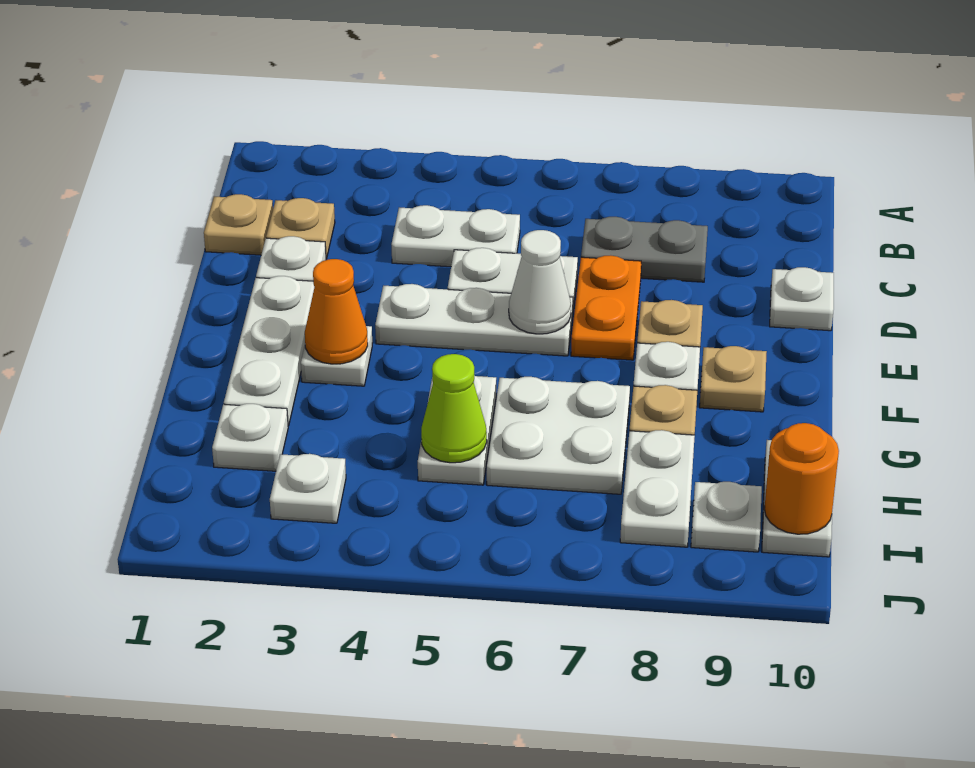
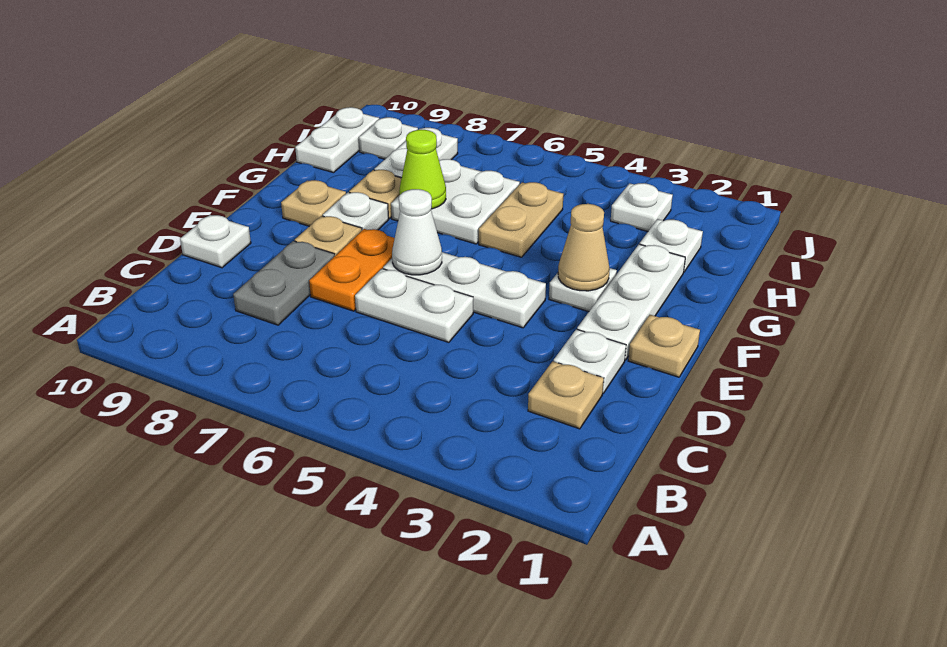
tan plate C1 level 1 -> tan plate E1 level 1
white plate C4:C5 level 1 -> none
grey plate C7:C8 level 1 -> grey plate C8:D8 level 1
orange cone F3 level 2 -> tan cone F3 level 2
white plate G5:H5 level 1 -> tan plate G5:H5 level 1
lime cone H5 level 2 -> lime cone G7 level 2
orange round brick I10 level 2 -> none

